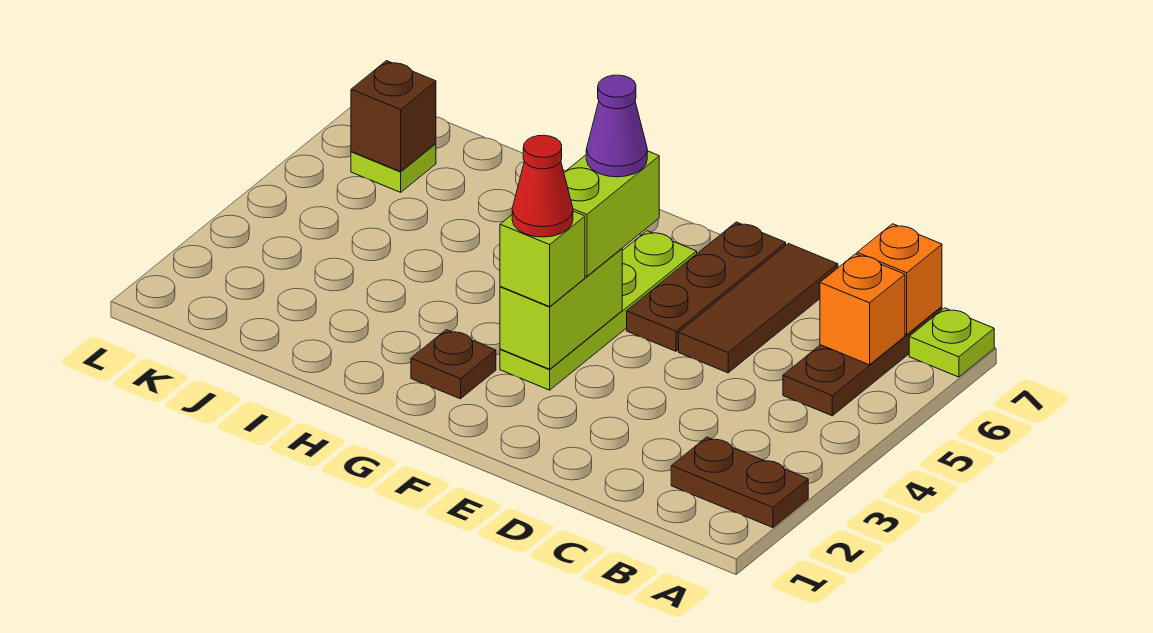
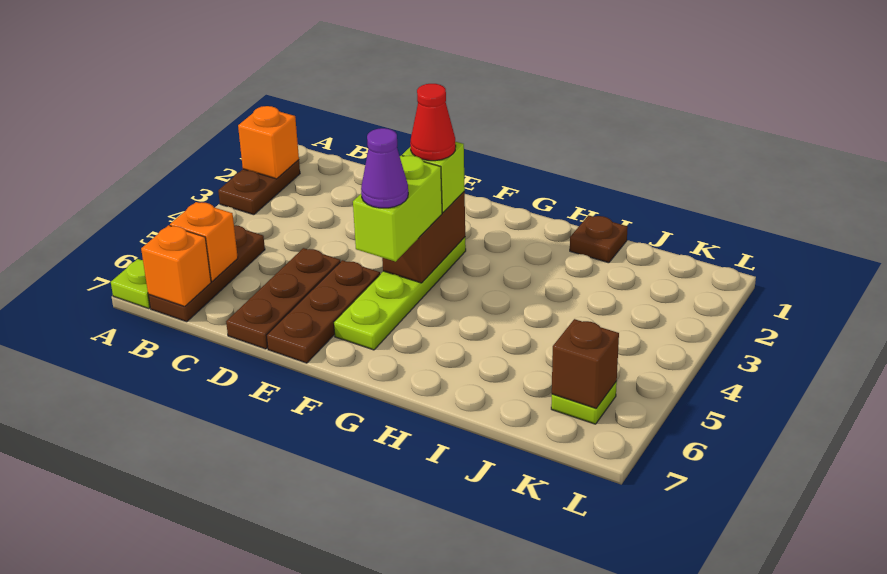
brown plate A2:B2 level 1 -> brown plate A2:A3 level 1
none -> orange brick A2 level 2
brown tile D5:D7 level 1 -> brown plate D5:D7 level 1
lime brick F3:F4 level 2 -> brown brick F3:F4 level 2
brown plate G2 level 1 -> brown plate I1 level 1

